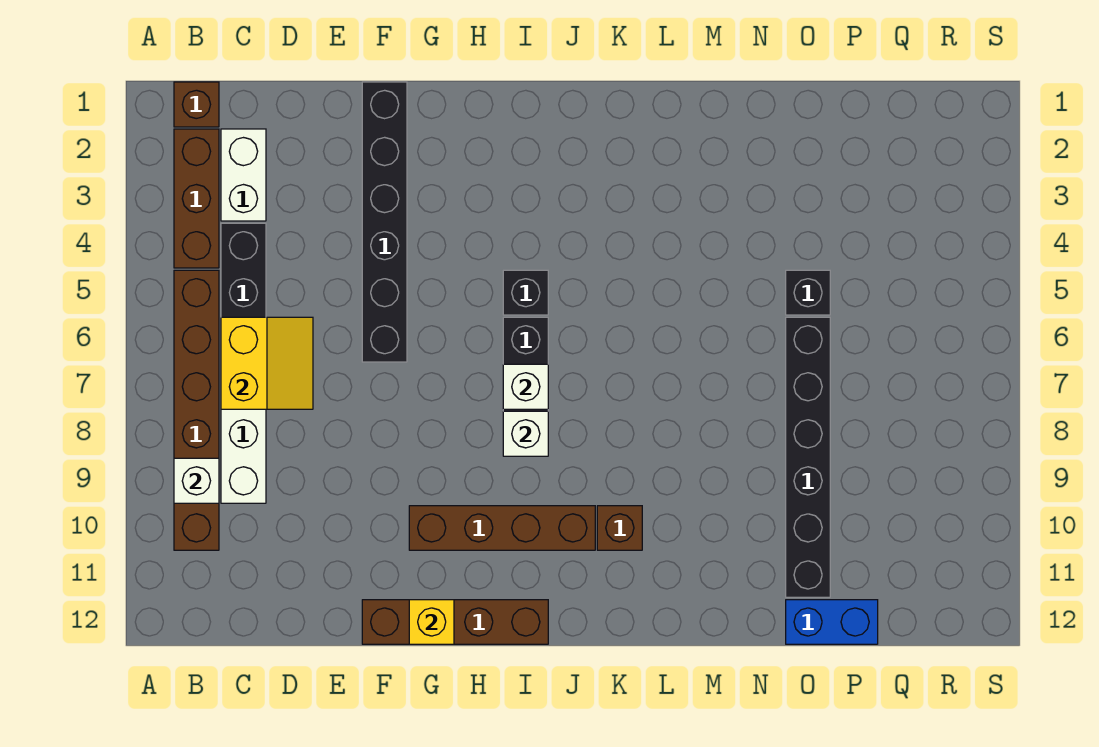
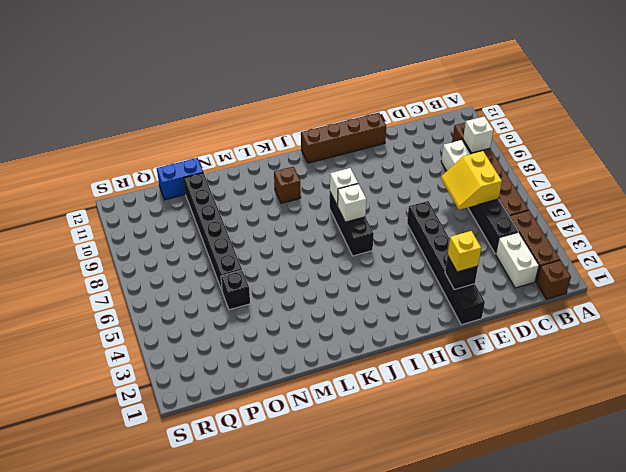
brown brick G10:J10 level 1 -> none
yellow brick G12 level 2 -> yellow brick F2 level 3
black brick I5 level 1 -> black brick F2 level 2

